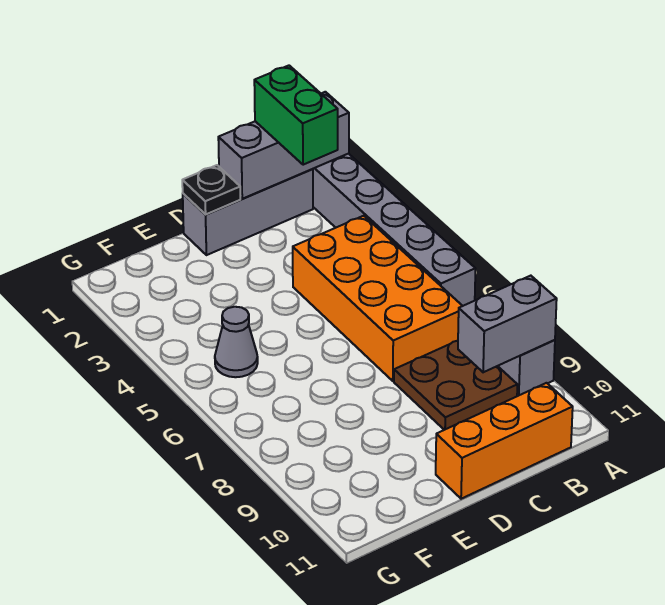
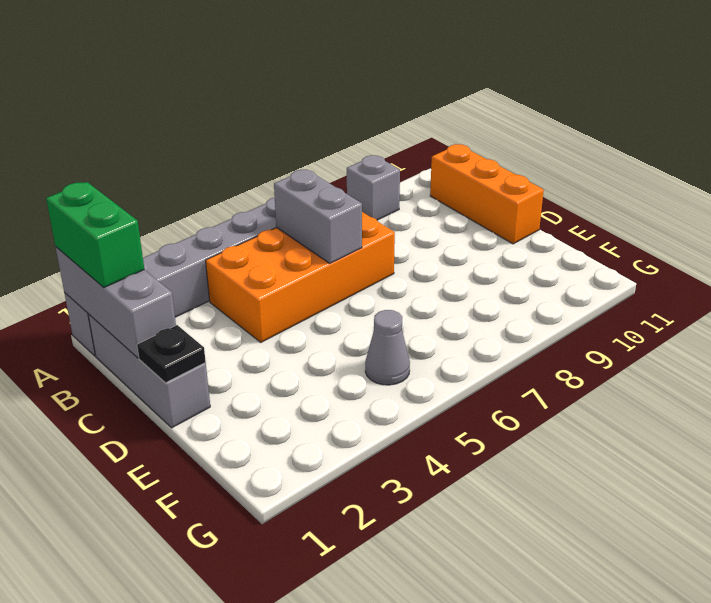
grey brick A9:B9 level 2 -> grey brick B6:C6 level 2
green brick B1:B2 level 3 -> green brick A1:B1 level 3
brown plate B8:C9 level 1 -> none

